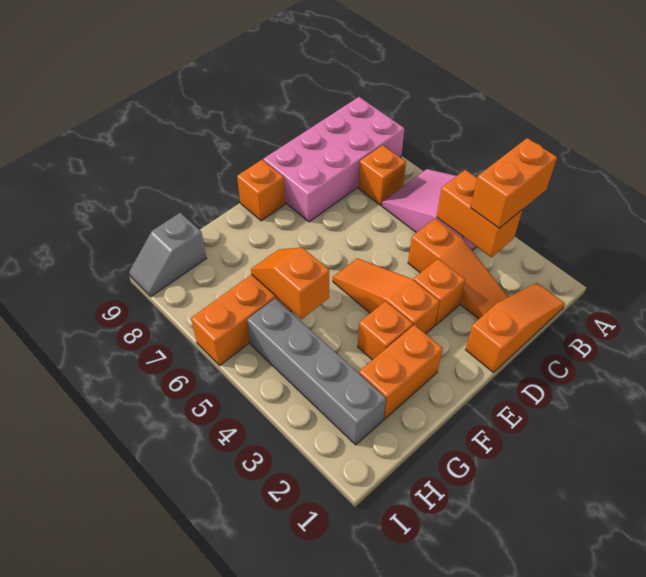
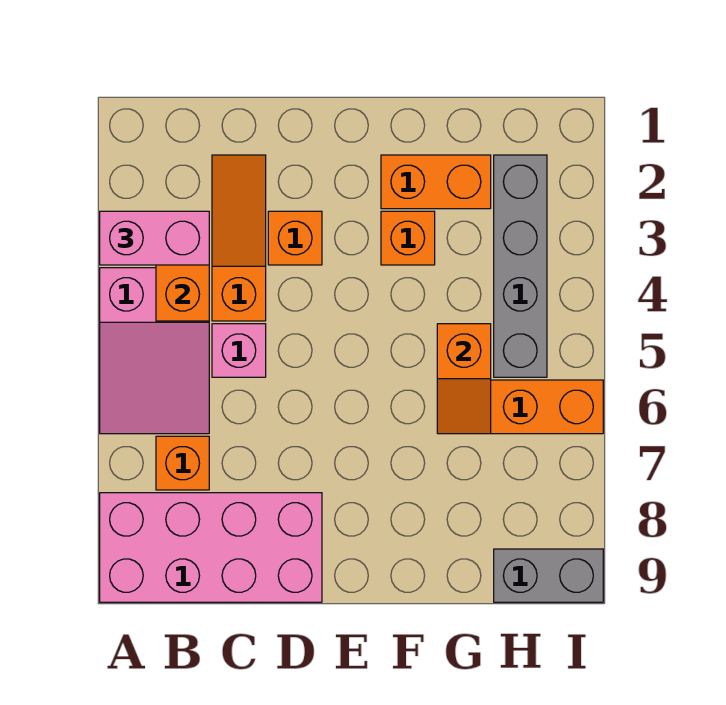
orange brick A3:B3 level 3 -> pink brick A3:B3 level 3
orange slope B1:D1 level 1 top D -> none
none -> pink brick C5 level 1
orange slope E3:E5 level 1 top 3 -> none
orange brick E9 level 1 -> none
grey slope H9:I9 level 1 top H -> grey brick H9:I9 level 1

